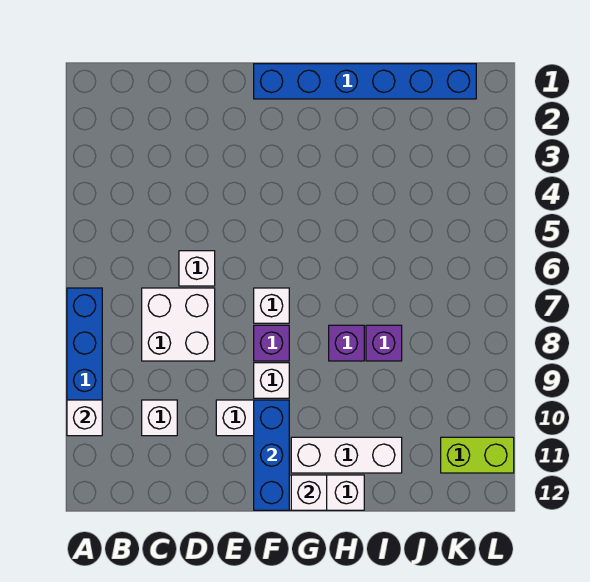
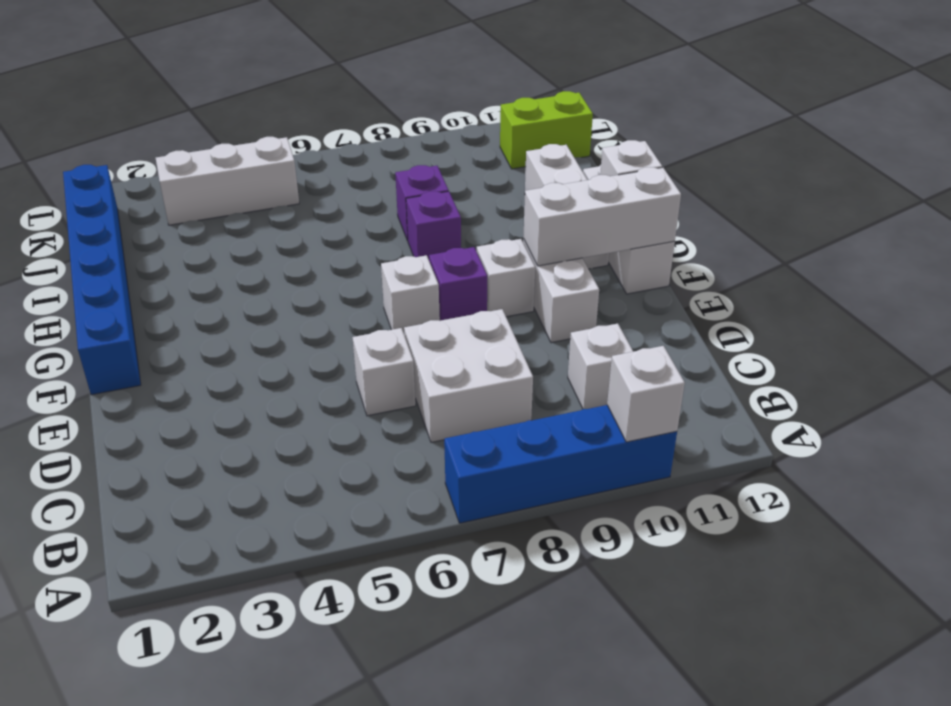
blue brick F10:F12 level 2 -> white brick F10:F12 level 2
none -> white brick K3:K5 level 1
lime brick K11:L11 level 1 -> lime brick K11:K12 level 1

